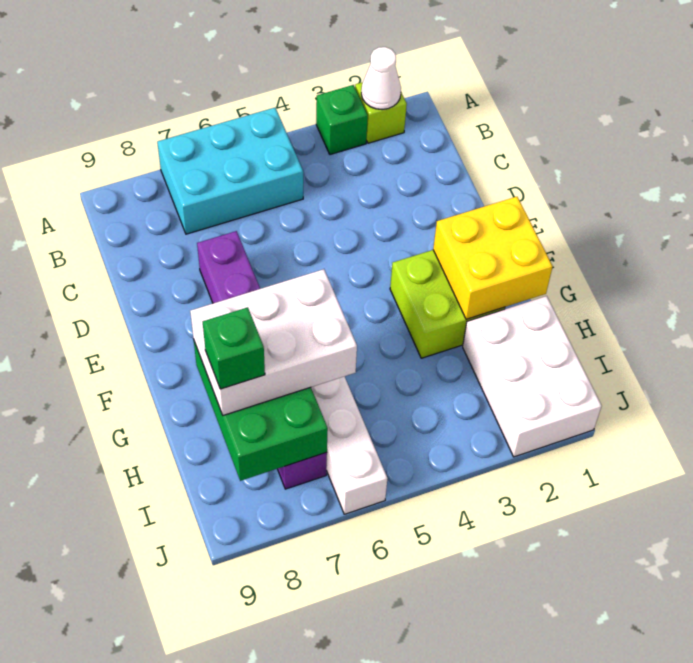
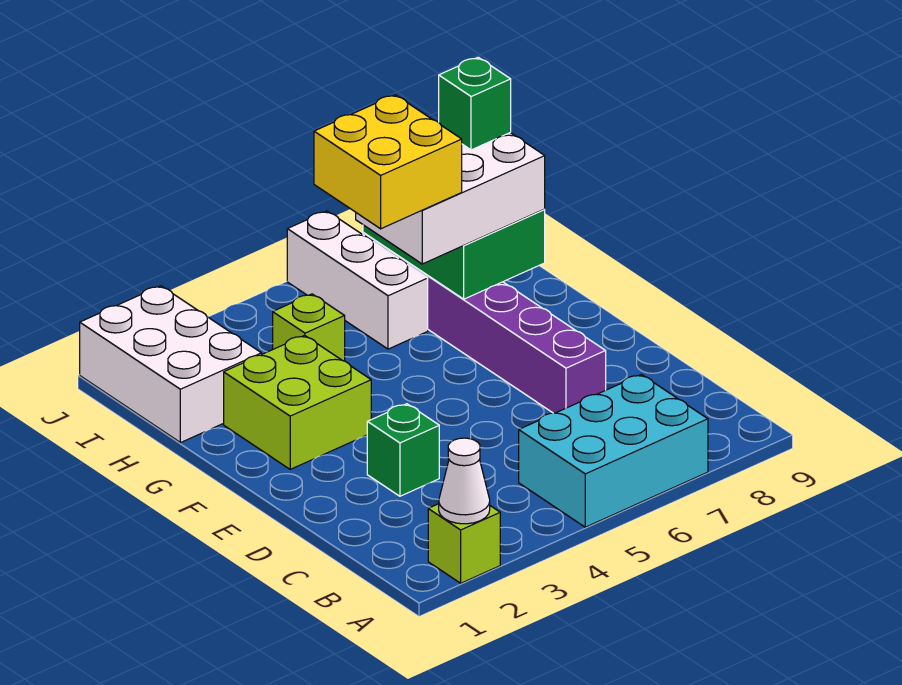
green brick A3 level 1 -> green brick D3 level 1
yellow brick F1:G2 level 2 -> yellow brick G5:H6 level 4
none -> lime brick H4 level 1

